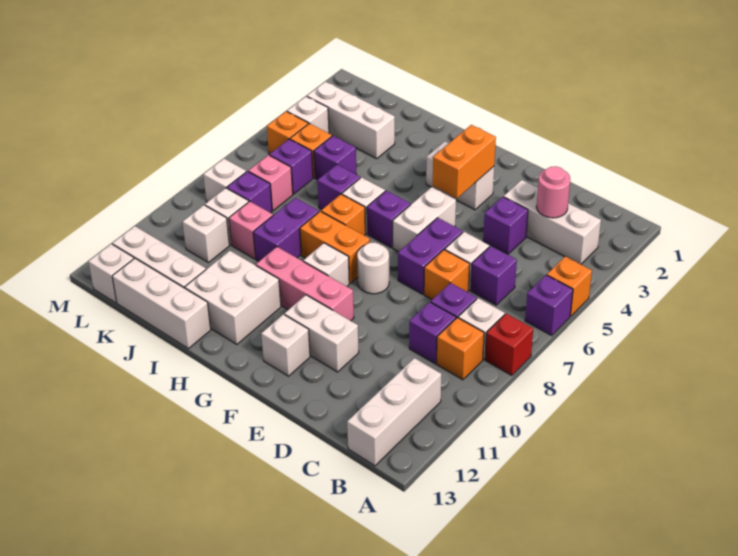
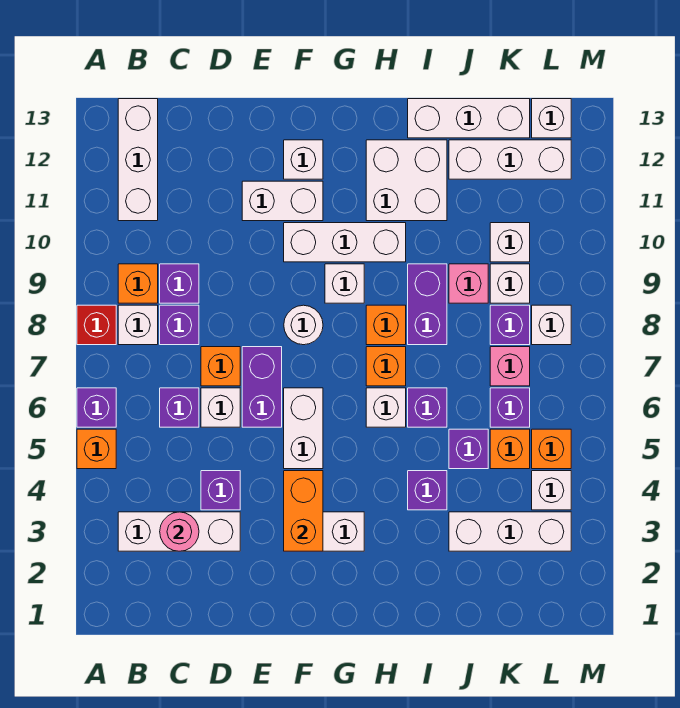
pink brick F10:H10 level 1 -> white brick F10:H10 level 1
purple brick G6 level 1 -> purple brick I4 level 1
orange brick G8:H8 level 1 -> orange brick H8 level 1

